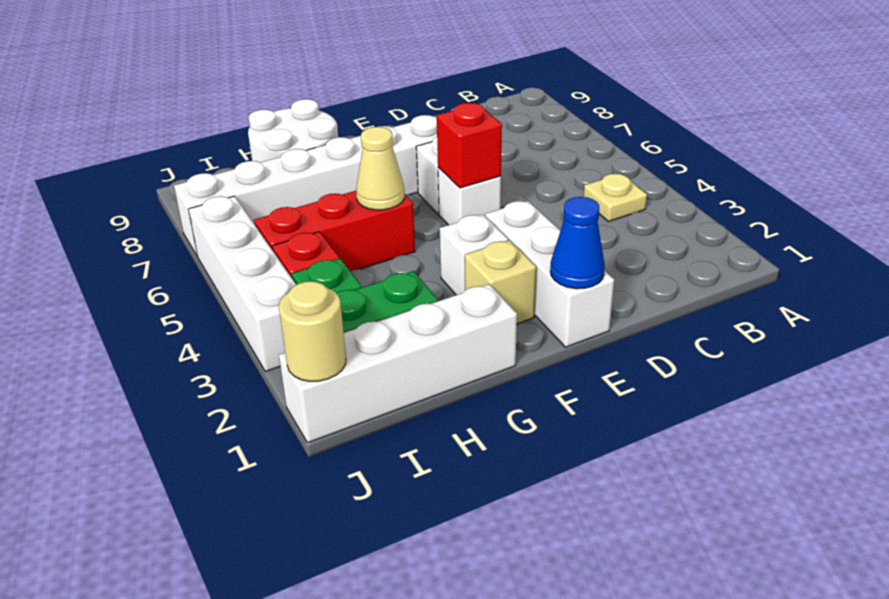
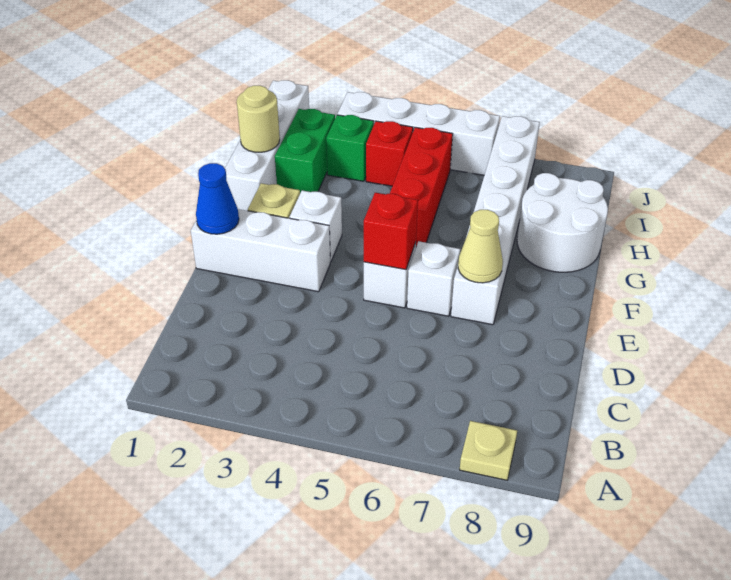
tan plate B4 level 1 -> tan plate A8 level 1
tan cone G5 level 2 -> tan cone E7 level 2
tan round brick J1 level 2 -> tan round brick H1 level 2

